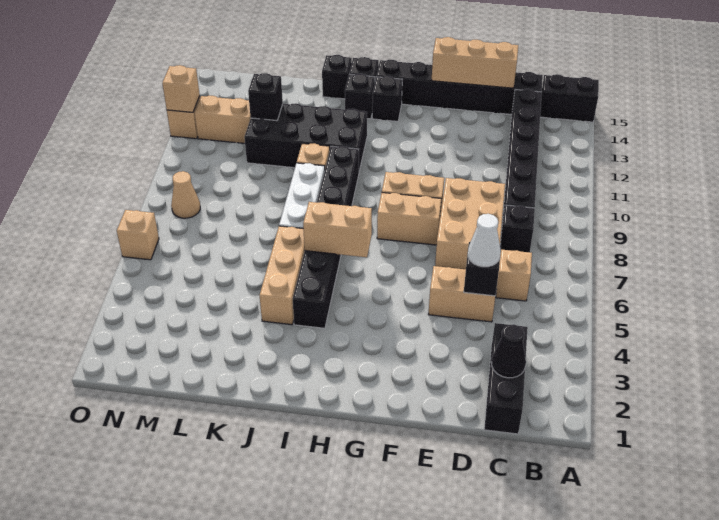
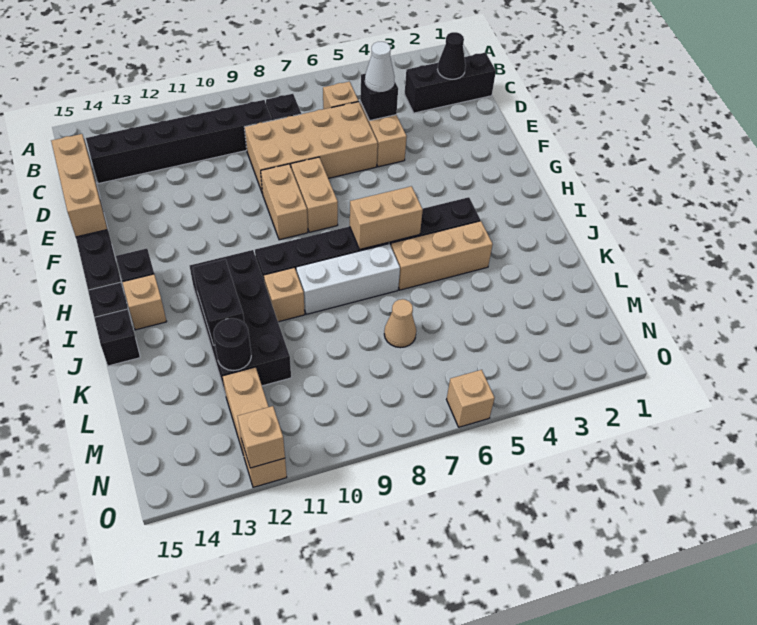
black brick A15:B15 level 1 -> black brick J12:K12 level 2
tan brick D7:E9 level 1 -> tan brick D6:E9 level 1
tan brick H6:I6 level 2 -> tan brick I6:I7 level 2
black brick I14 level 1 -> tan brick I14 level 1
black brick L12 level 2 -> black round brick L12 level 2
tan cone N8 level 1 -> tan cone L7 level 1

